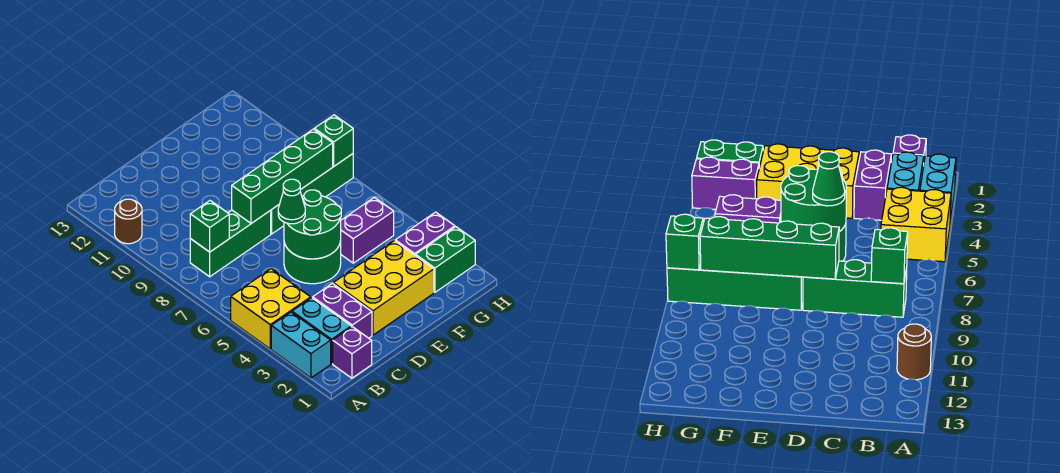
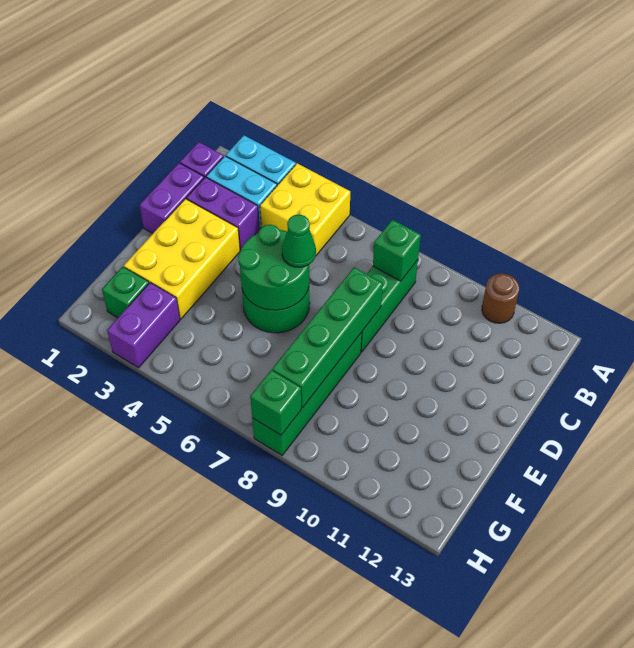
purple brick F5:G5 level 1 -> purple brick C1:D1 level 1
green brick G2:H2 level 1 -> green brick G2 level 1

